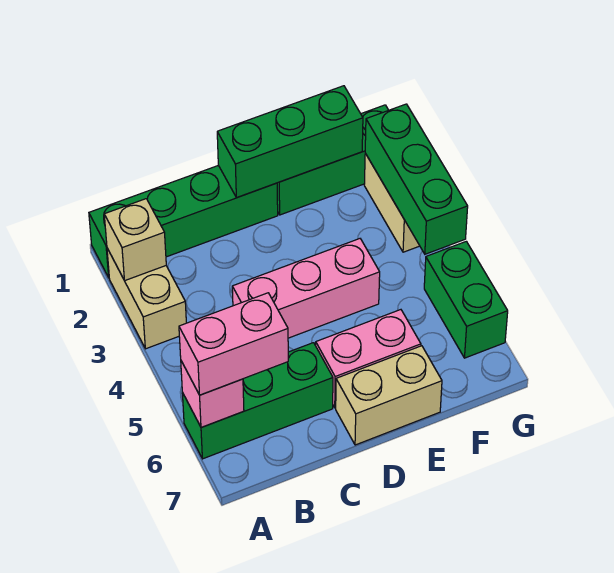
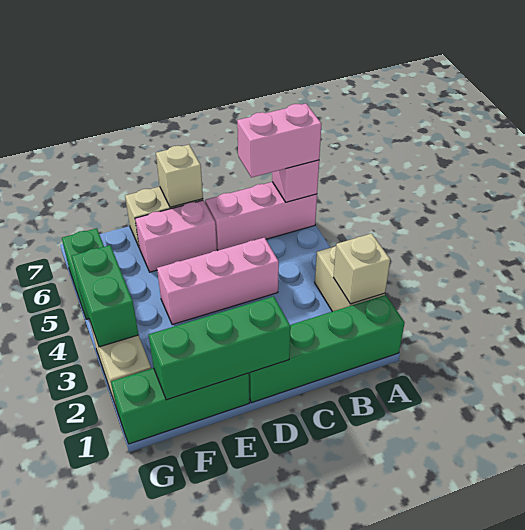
green brick A6:C6 level 1 -> pink brick A6:C6 level 1
none -> tan brick D7 level 2
green brick G2:G4 level 2 -> green brick G3:G4 level 2

